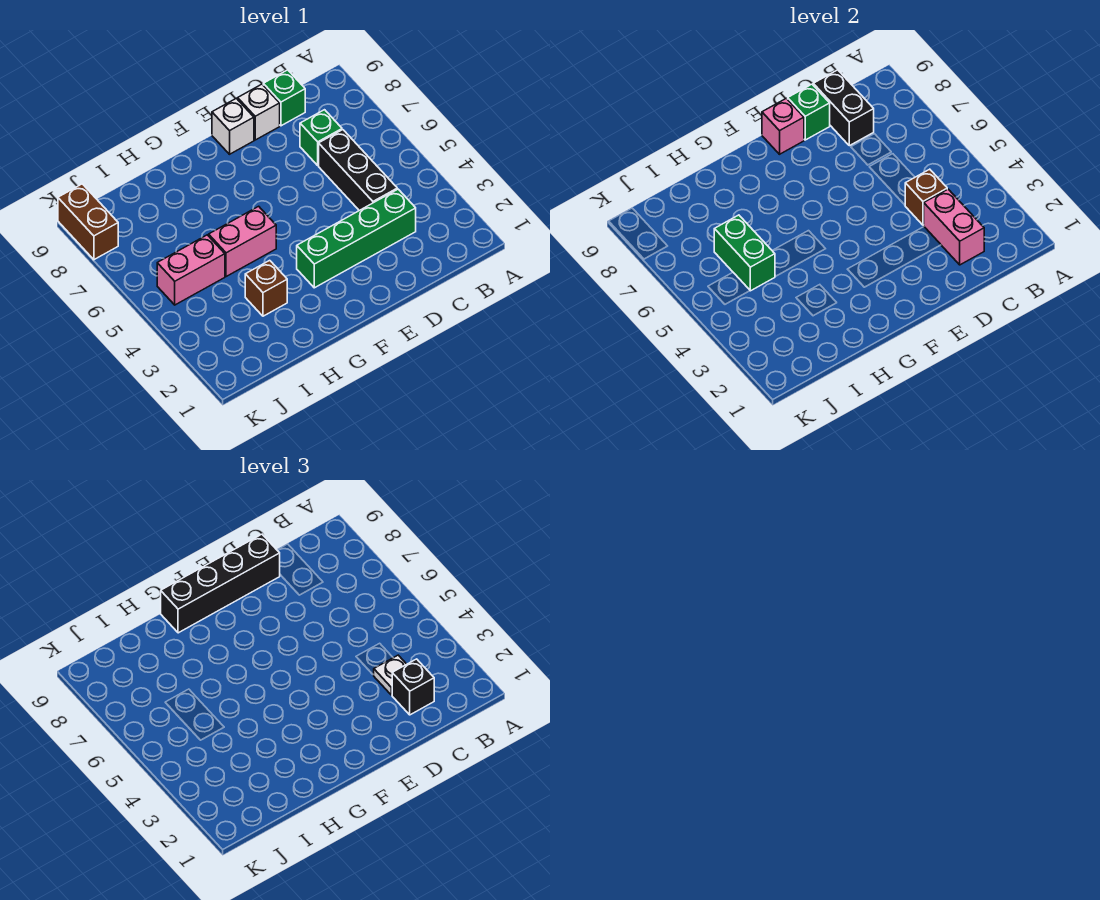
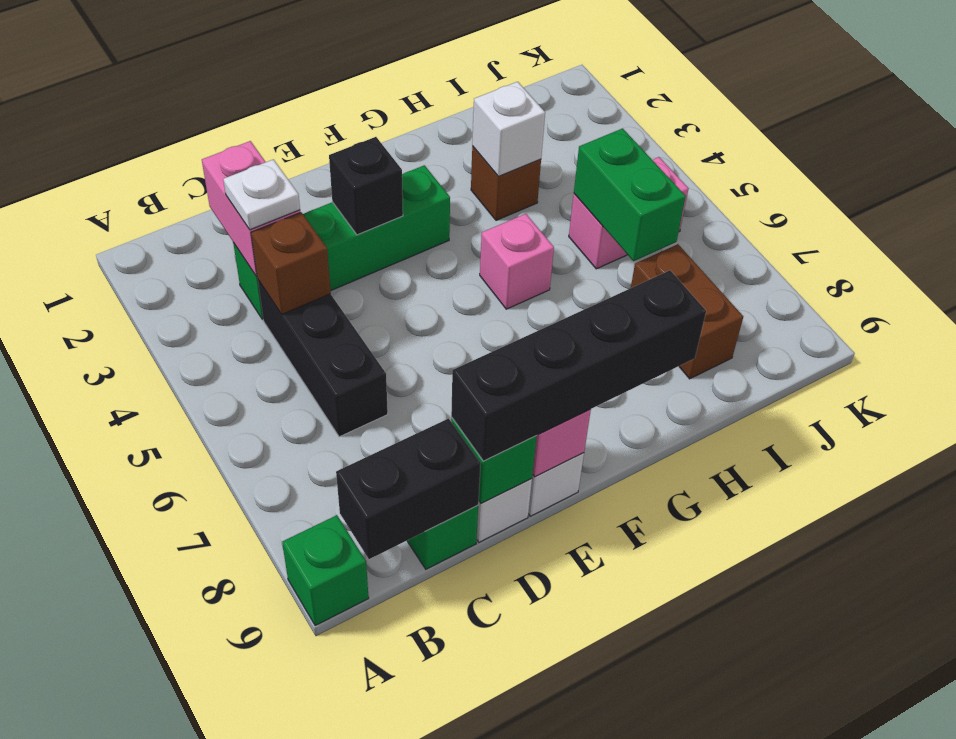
black brick C2 level 3 -> black brick E3 level 2
green brick C7 level 1 -> green brick A9 level 1
black brick C8:C9 level 2 -> black brick B9:C9 level 2
pink brick G5:H5 level 1 -> pink brick G5 level 1
none -> white brick H3 level 2
brown brick K8:K9 level 1 -> brown brick I7:I8 level 1

